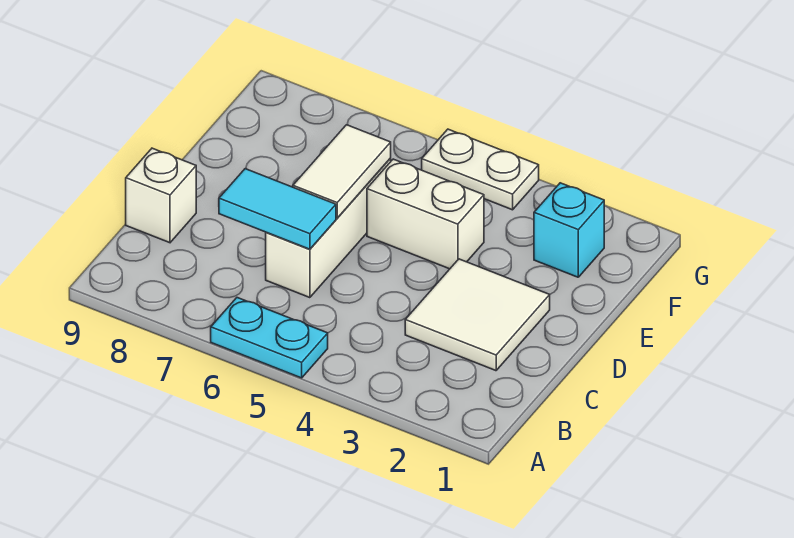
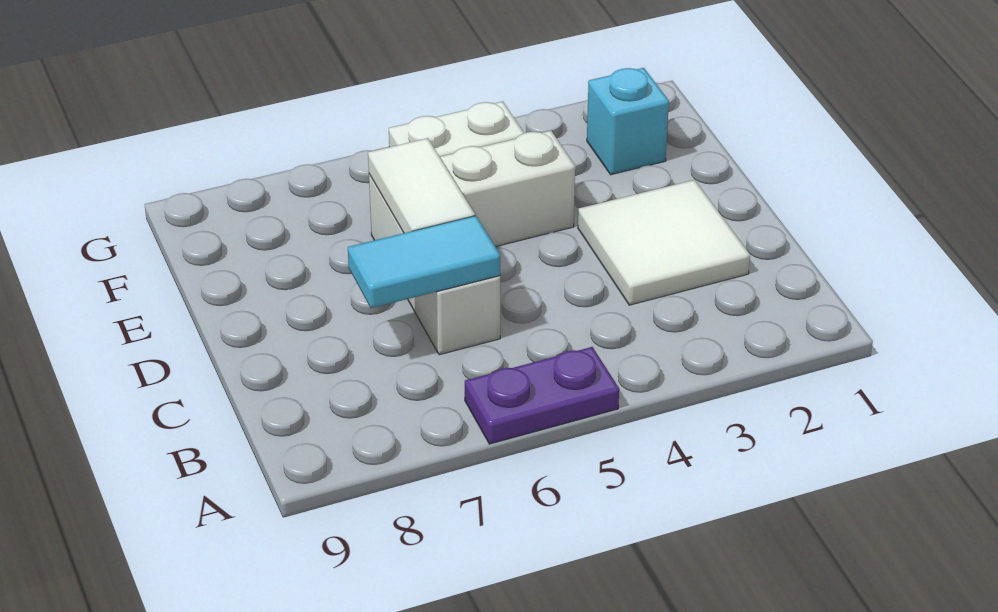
cyan plate A5:A6 level 1 -> purple plate A5:A6 level 1
white brick C9 level 1 -> none

